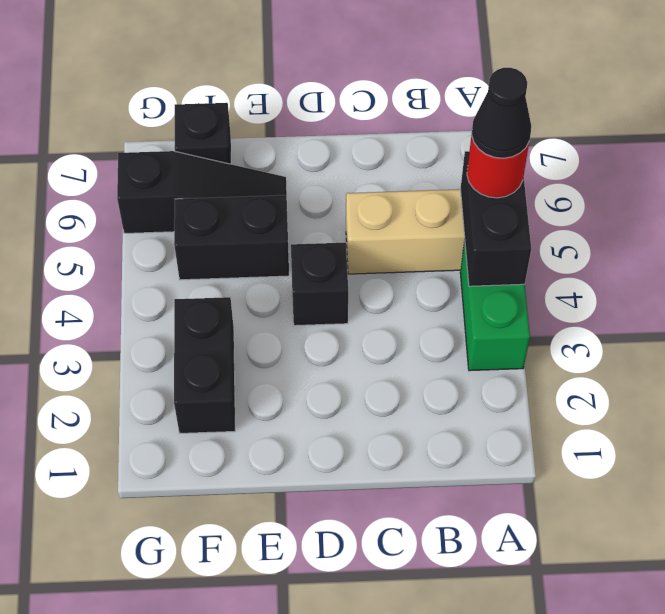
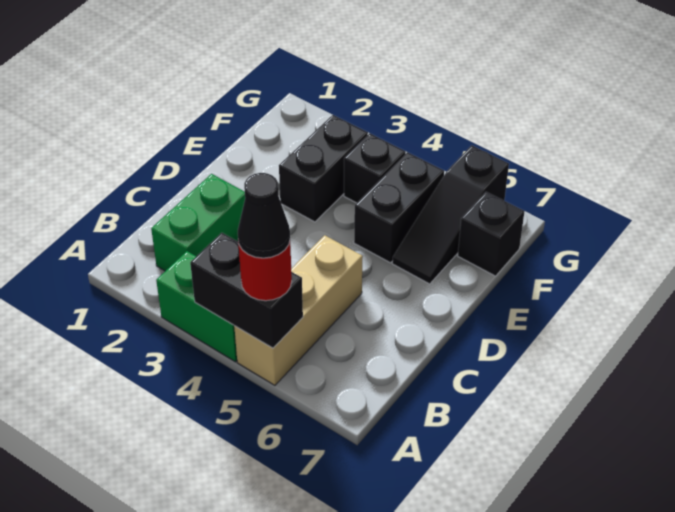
none -> green brick B2:C2 level 1
black brick D4 level 1 -> black brick F4 level 1
black brick F2:F3 level 1 -> black brick E3:F3 level 1

